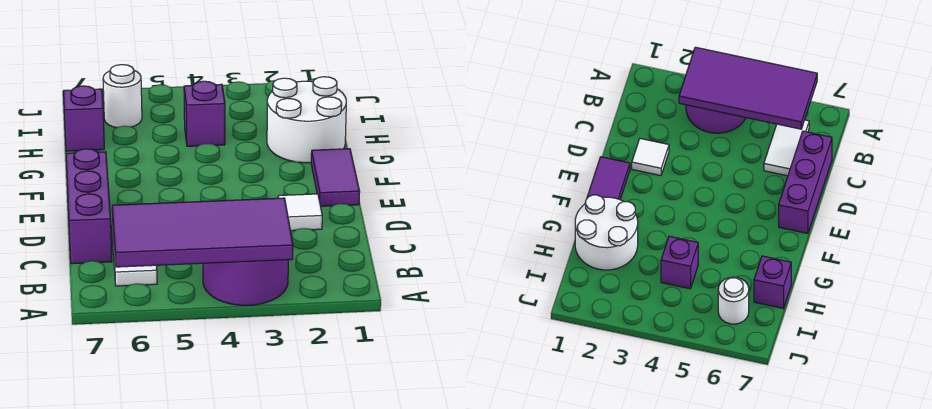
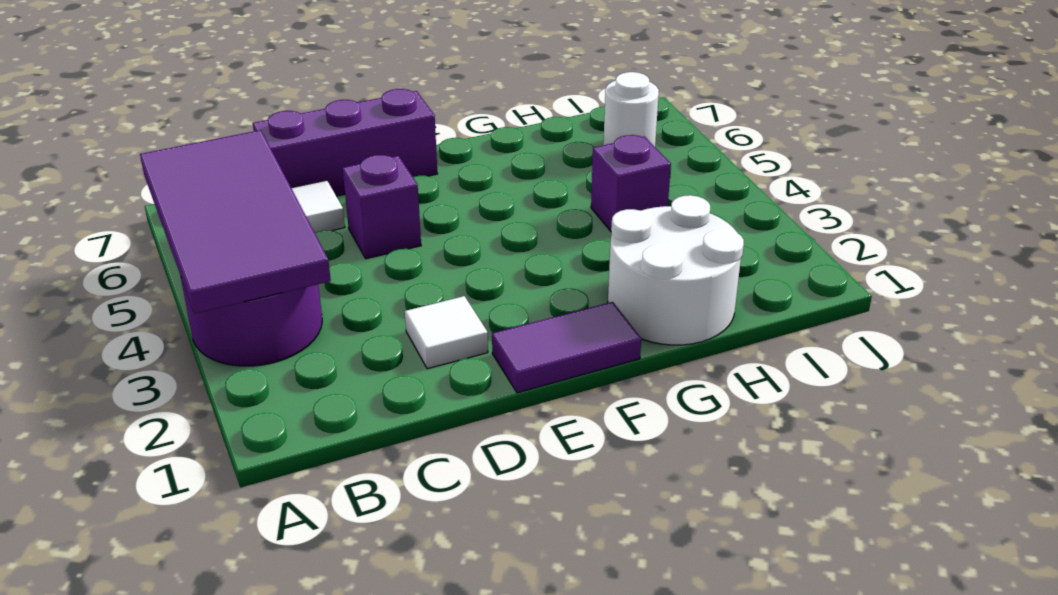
purple brick H7 level 1 -> purple brick D5 level 1

